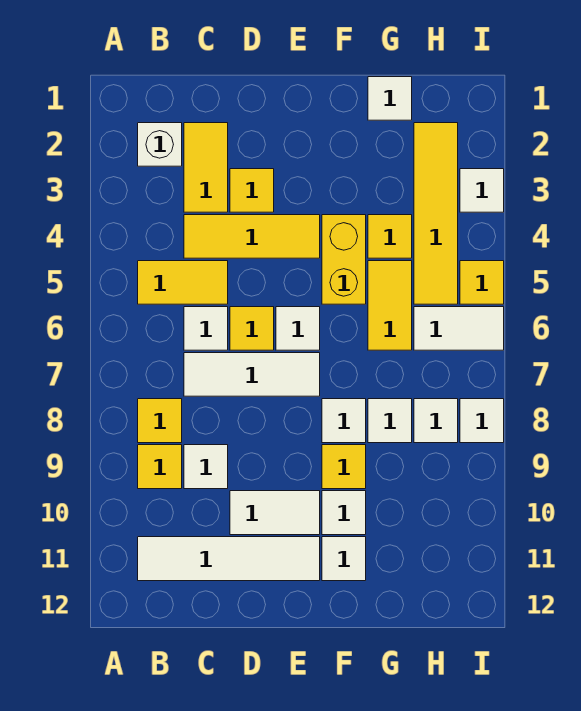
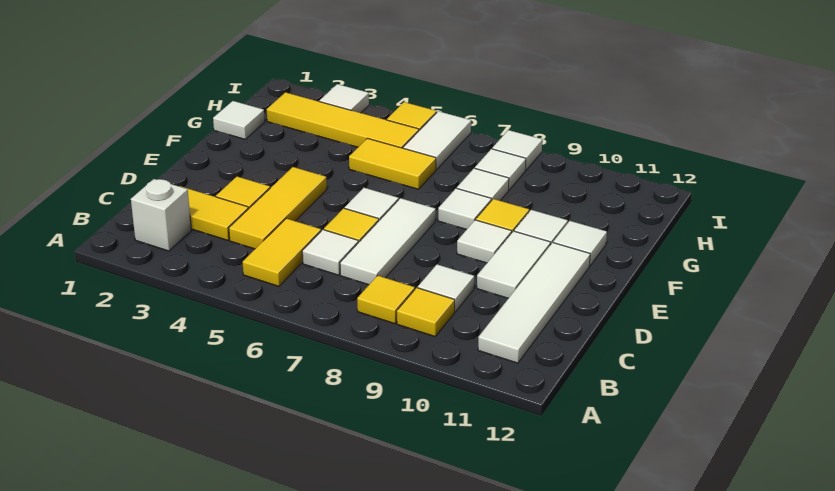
none -> white tile E9 level 1
yellow brick F4:F5 level 1 -> none
yellow tile G4 level 1 -> none

